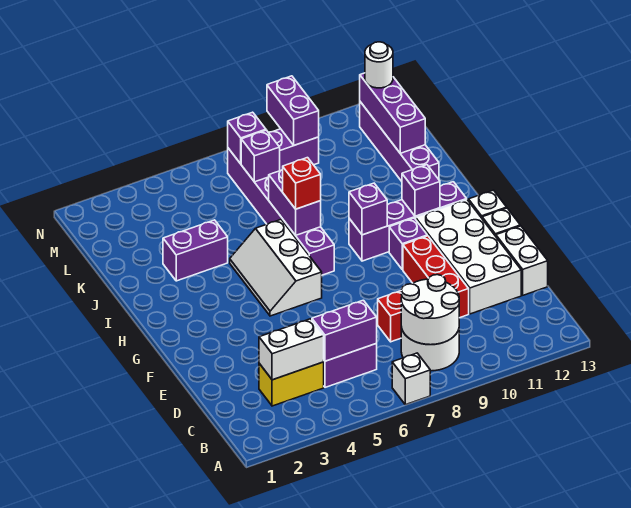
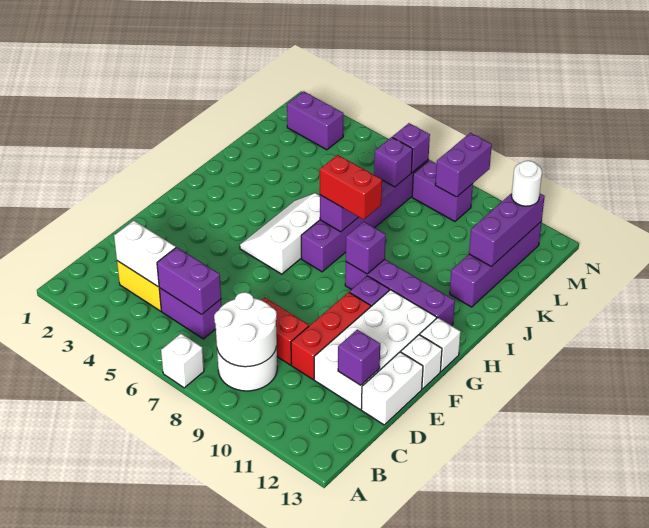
purple brick H11 level 2 -> purple brick D12 level 2
red brick I7 level 3 -> red brick I7:I8 level 3
purple brick J3:J4 level 1 -> purple brick M2:M3 level 1

